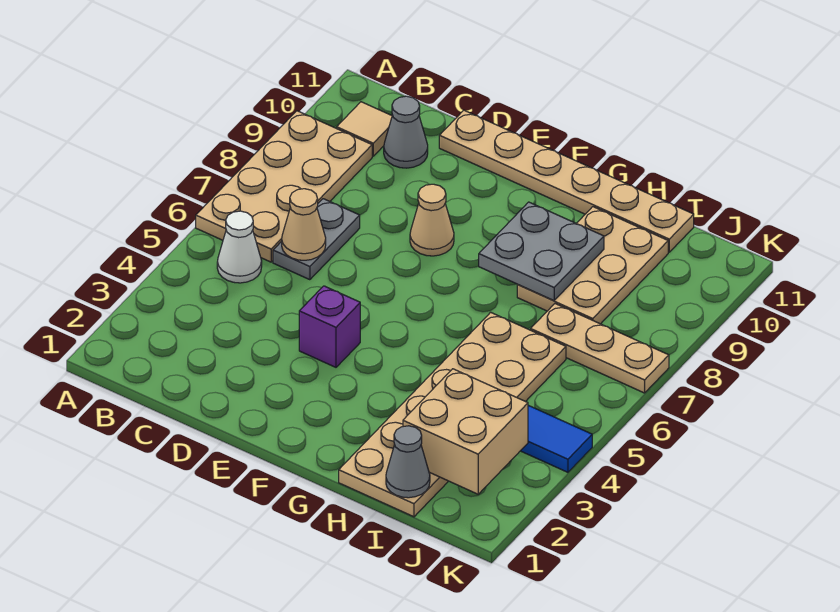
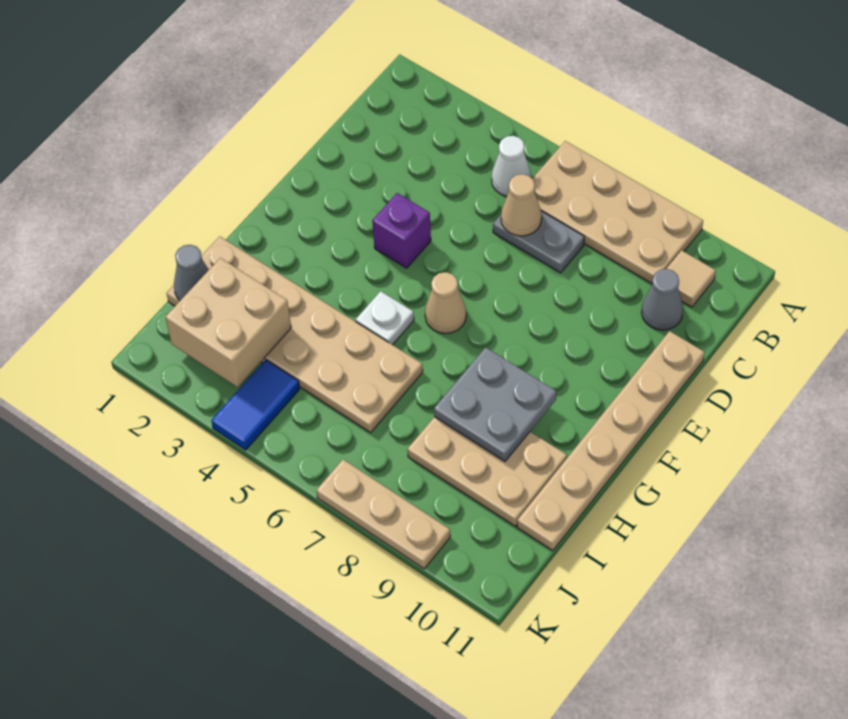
tan cone E8 level 1 -> tan cone F6 level 1
none -> white plate G5 level 1
tan plate I7:K7 level 1 -> tan plate K7:K9 level 1

